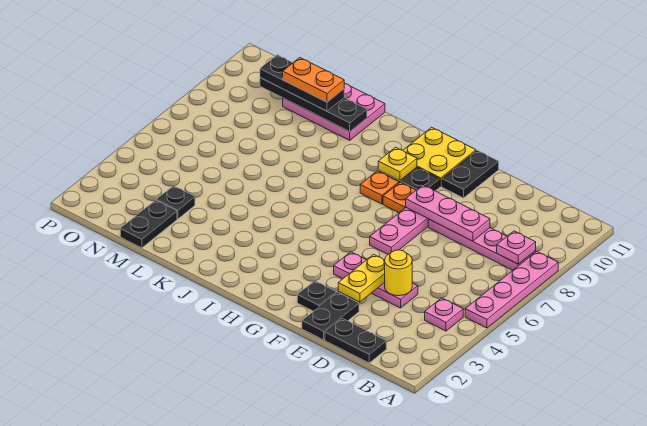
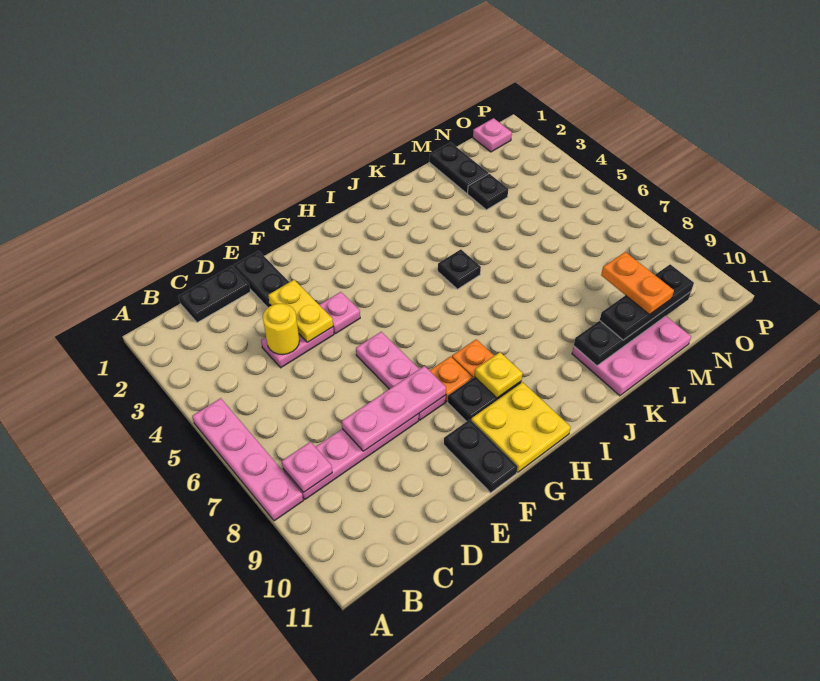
pink plate B4 level 1 -> pink plate O1 level 1
black plate F2 level 1 -> black plate J5 level 1
orange plate L10:M10 level 4 -> orange plate M9:M10 level 4

